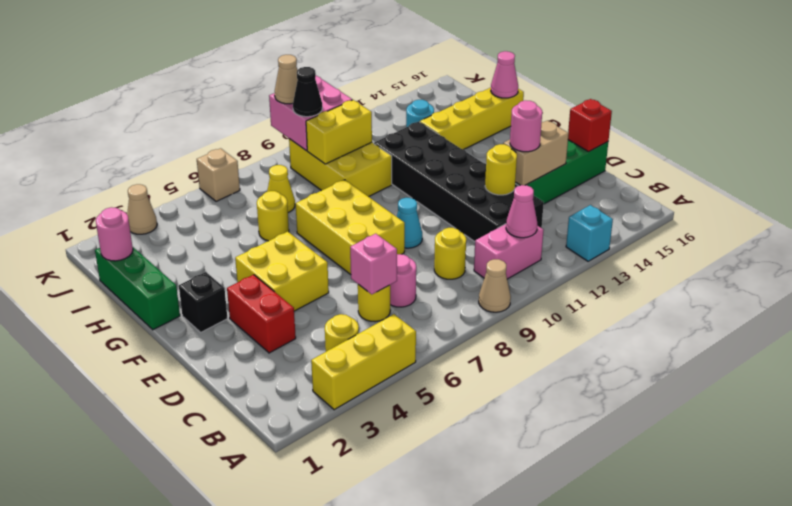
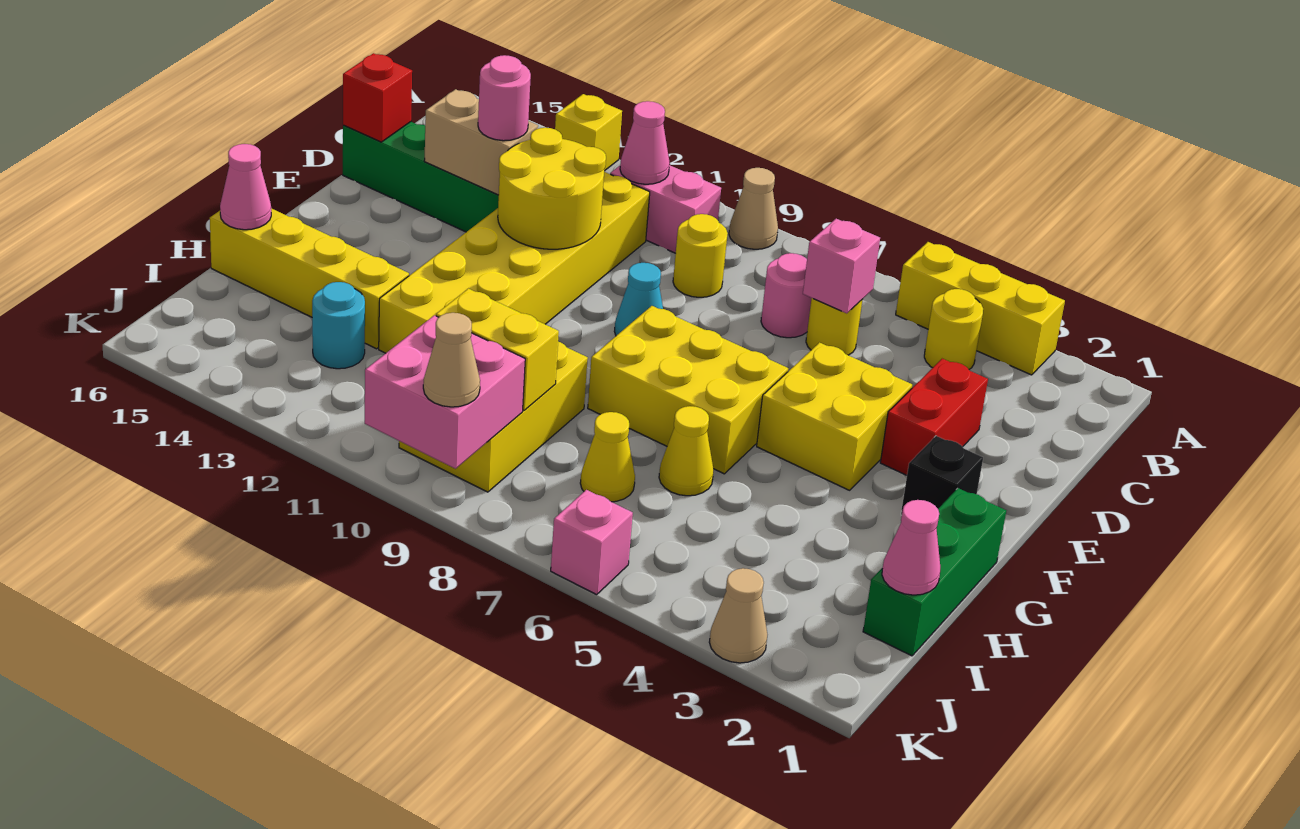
cyan brick A13 level 1 -> yellow brick A13 level 1
black brick C11:H12 level 1 -> yellow brick C11:H12 level 1
yellow round brick D12 level 2 -> yellow round brick D11:E12 level 2
yellow brick E7:G8 level 1 -> yellow brick F6:G8 level 1
yellow round brick H6 level 1 -> yellow cone H6 level 1
pink round brick I1 level 2 -> pink cone I1 level 2
black cone J9 level 3 -> none
tan brick K6 level 1 -> pink brick K6 level 1

